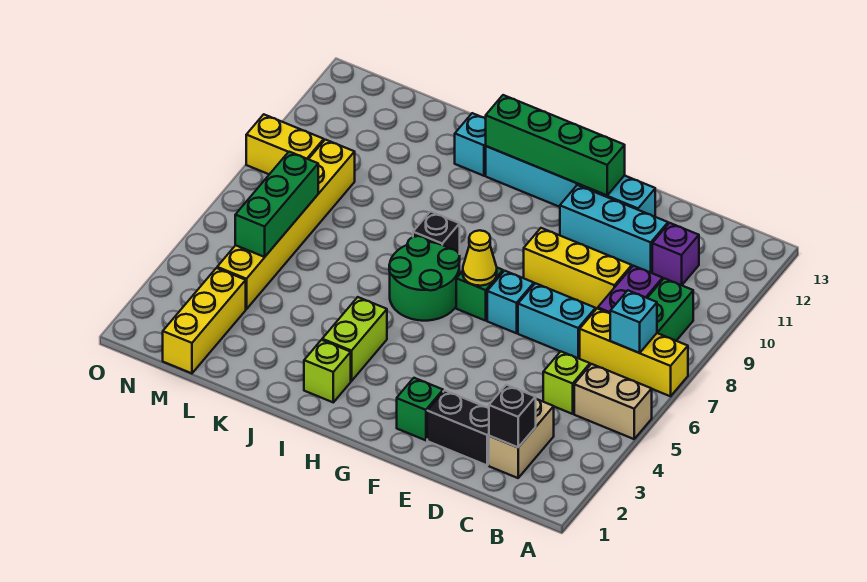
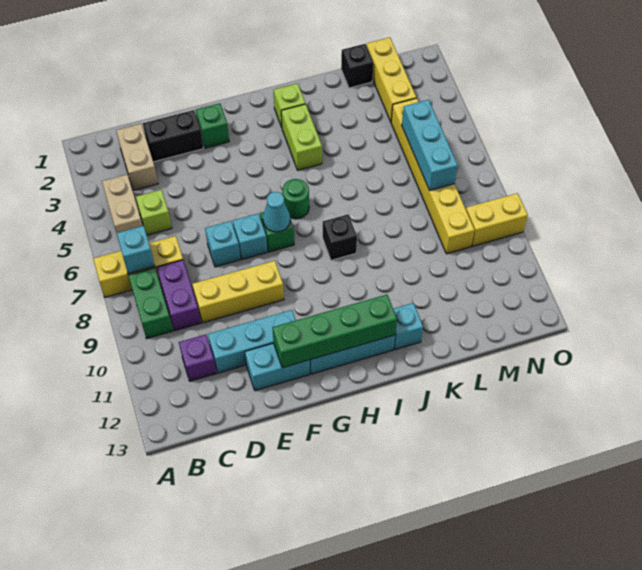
tan brick A5:B5 level 1 -> tan brick B4:B5 level 1
black brick C2 level 2 -> black brick L1 level 1
cyan brick D7:E7 level 1 -> cyan brick E7 level 1
yellow cone G7 level 2 -> cyan cone G7 level 2
green round brick H6:I7 level 1 -> green round brick H6 level 1
green brick M5:M7 level 2 -> cyan brick M5:M7 level 2

